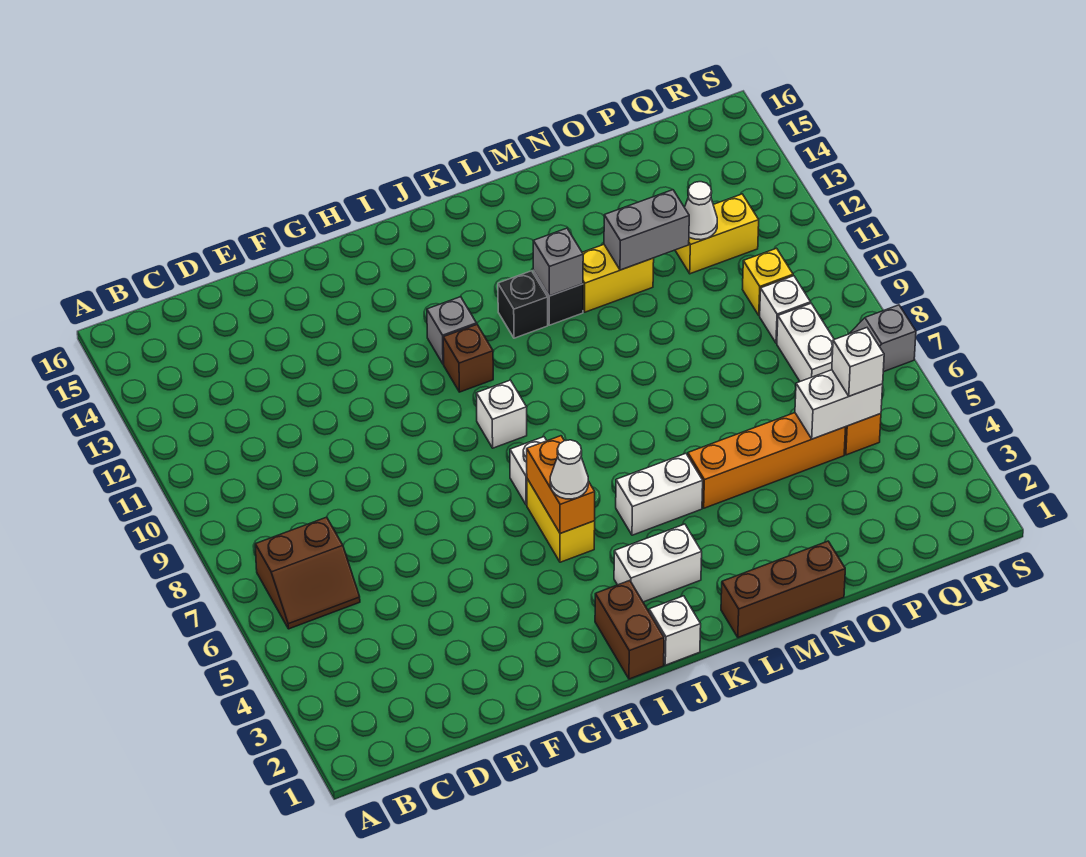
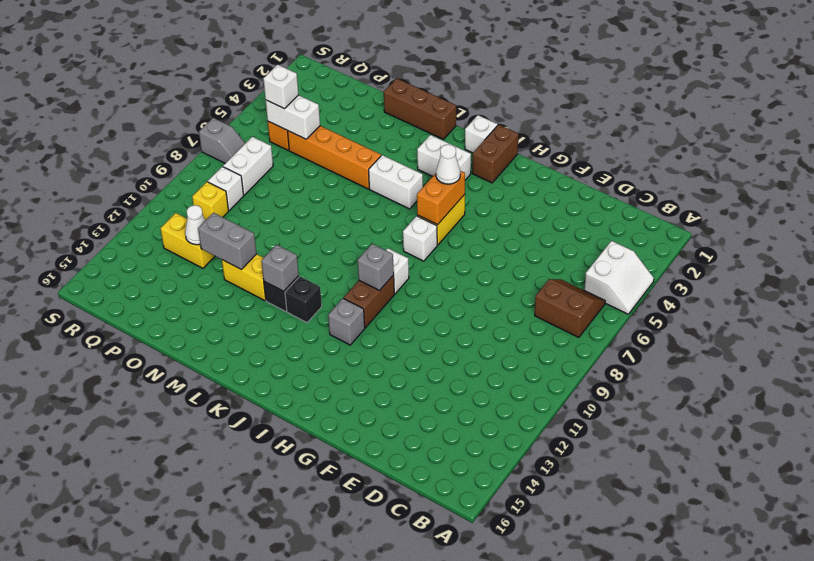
none -> white slope A4:B5 level 1 top B
none -> grey brick I10 level 2
brown brick I11 level 1 -> brown brick I10:I11 level 1

